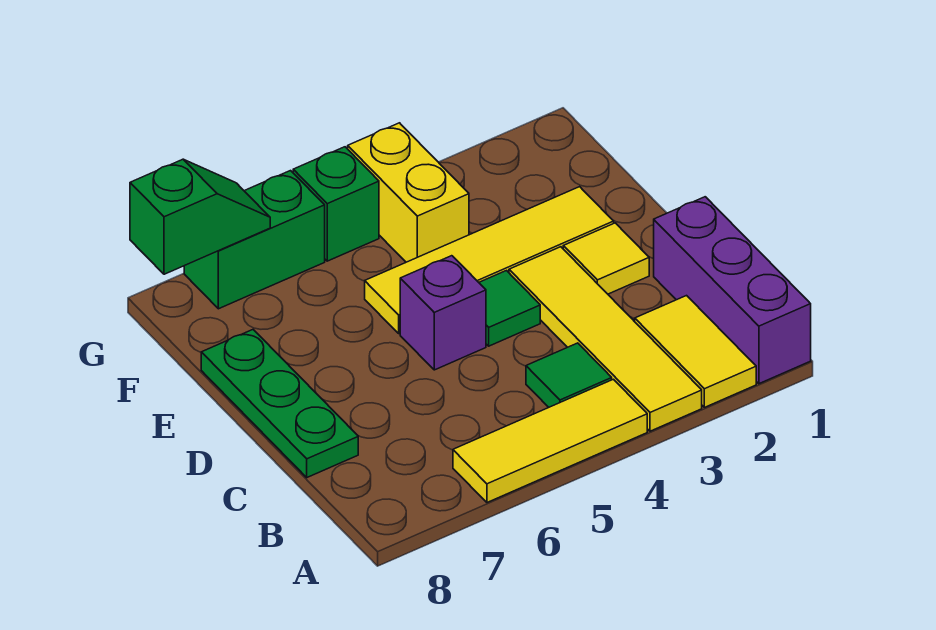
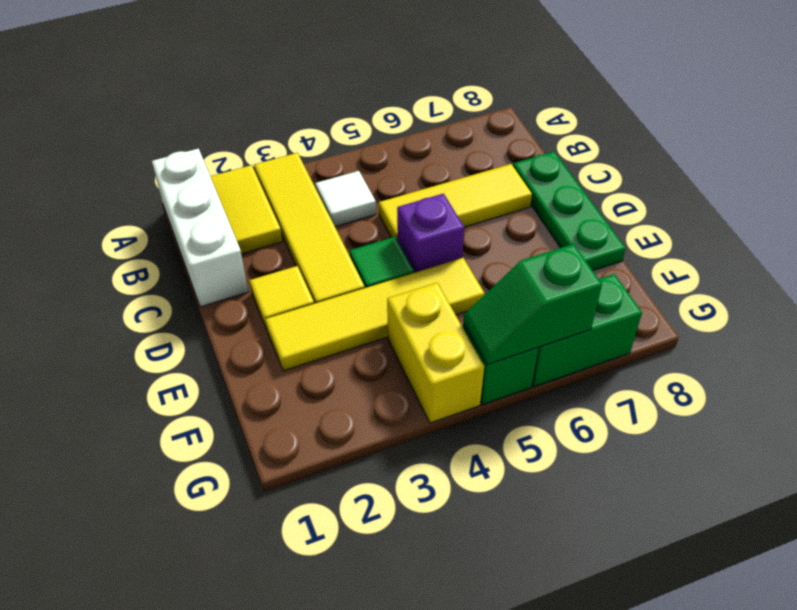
purple brick A1:C1 level 1 -> white brick A1:C1 level 1
yellow tile A4:A6 level 1 -> yellow tile C5:C7 level 1
green tile B4 level 1 -> white tile B4 level 1
green slope G7:G8 level 2 top 8 -> green slope G5:G6 level 2 top 6

